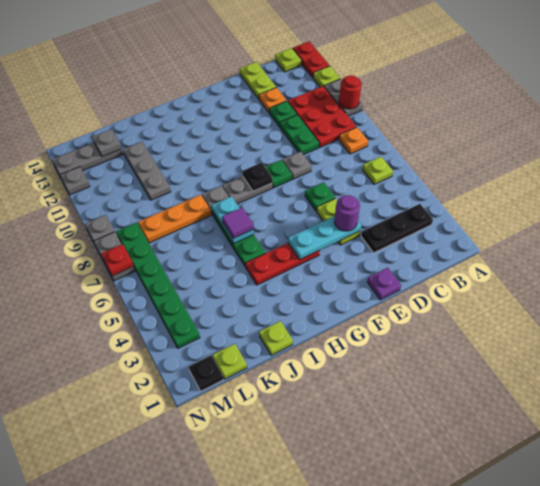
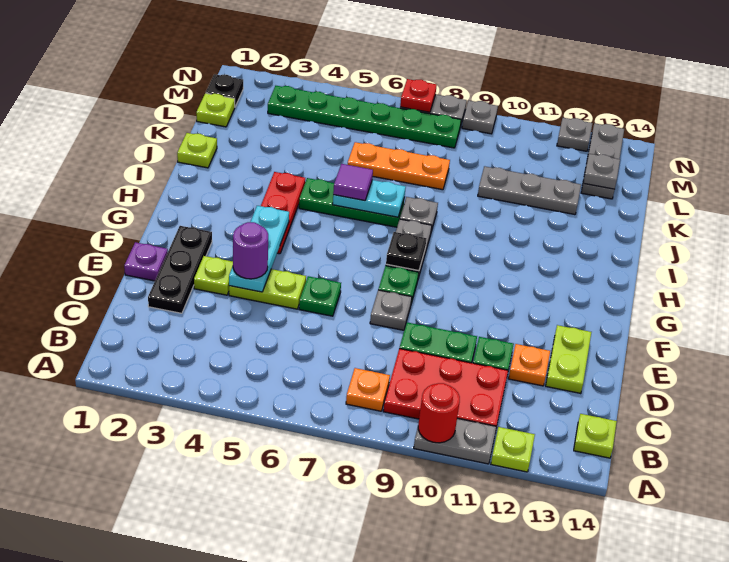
red plate A13:A14 level 1 -> none
black plate B3:D3 level 1 -> black plate D2:F2 level 1
lime plate B6 level 1 -> lime plate E3 level 1
lime plate D13:D14 level 1 -> lime plate D13:E13 level 1
orange plate J8:L8 level 1 -> orange plate K6:K8 level 1

